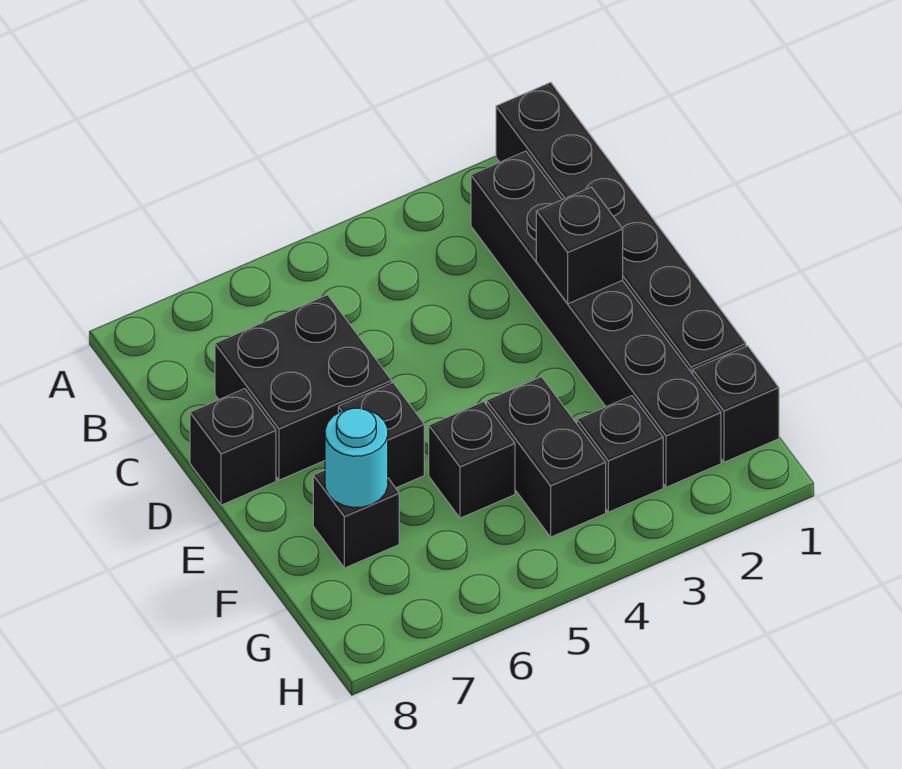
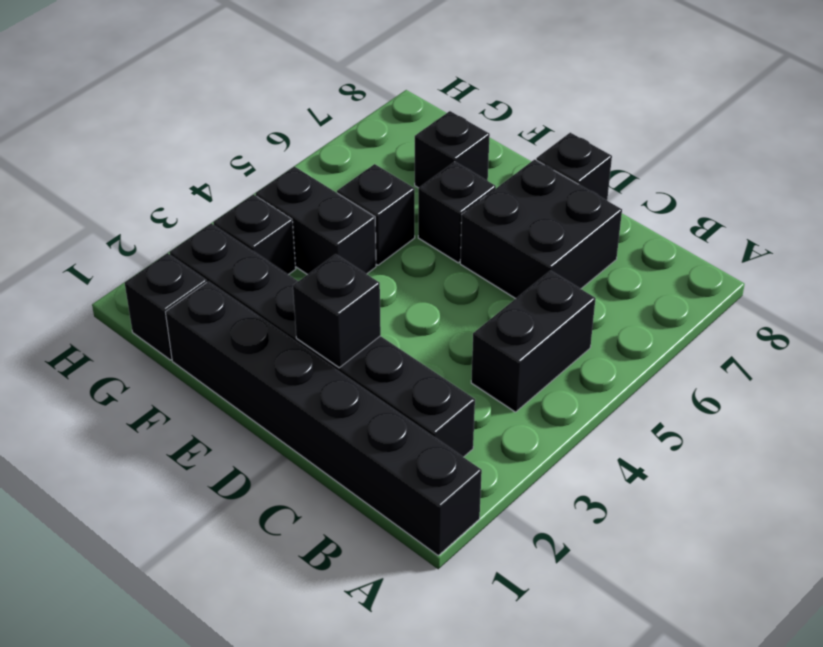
none -> black brick B4:B5 level 1
cyan round brick F7 level 2 -> none

